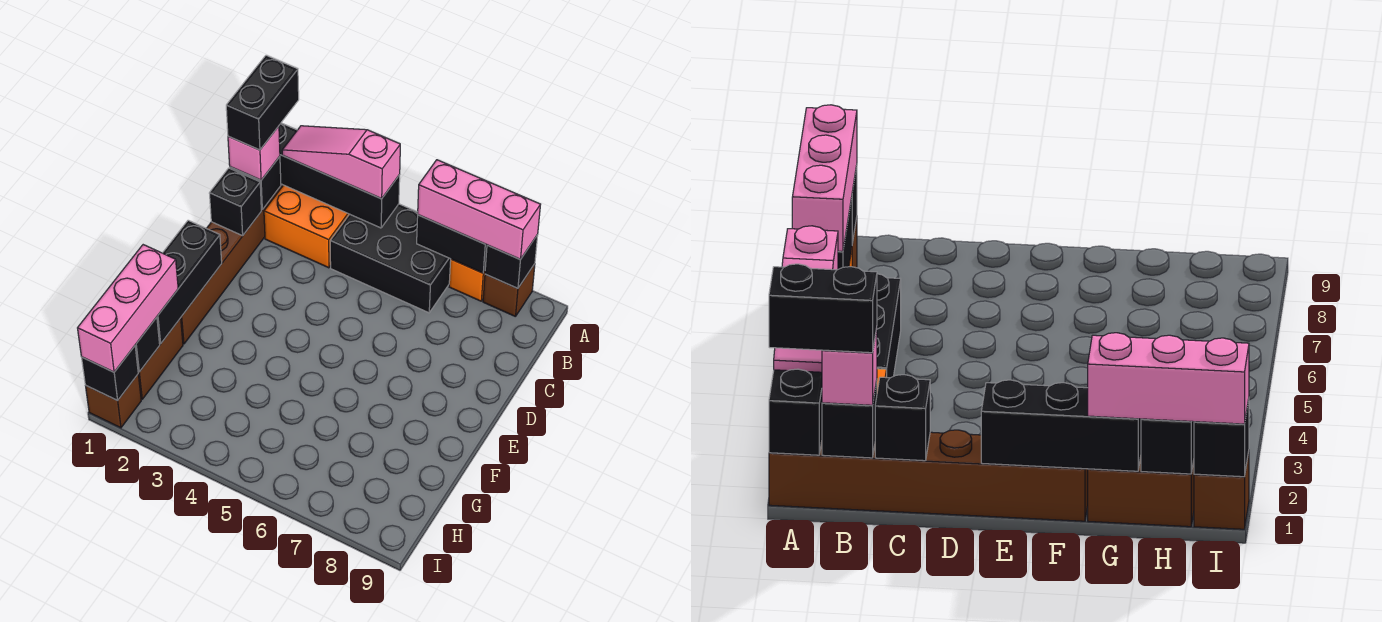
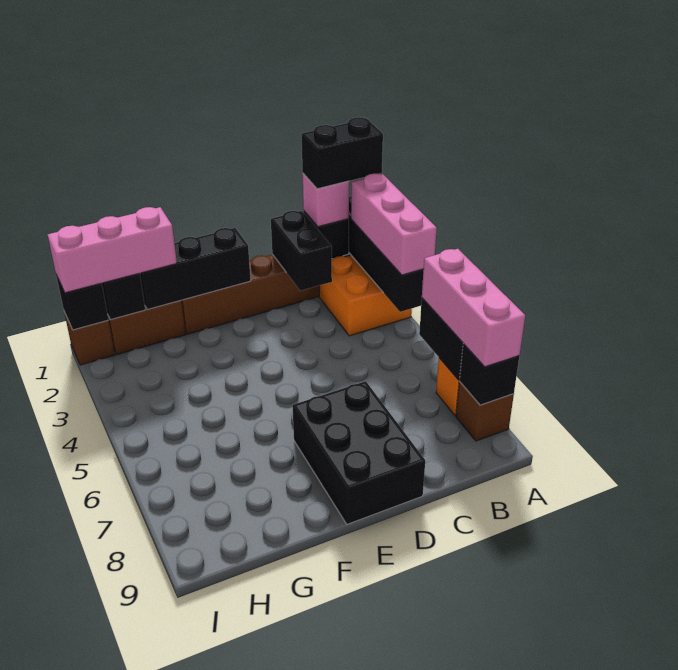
pink slope A2:A4 level 3 top 4 -> pink brick A2:A4 level 3
black brick A4:B6 level 1 -> black brick D7:E9 level 1
black brick C1 level 2 -> black brick C1:C2 level 2

